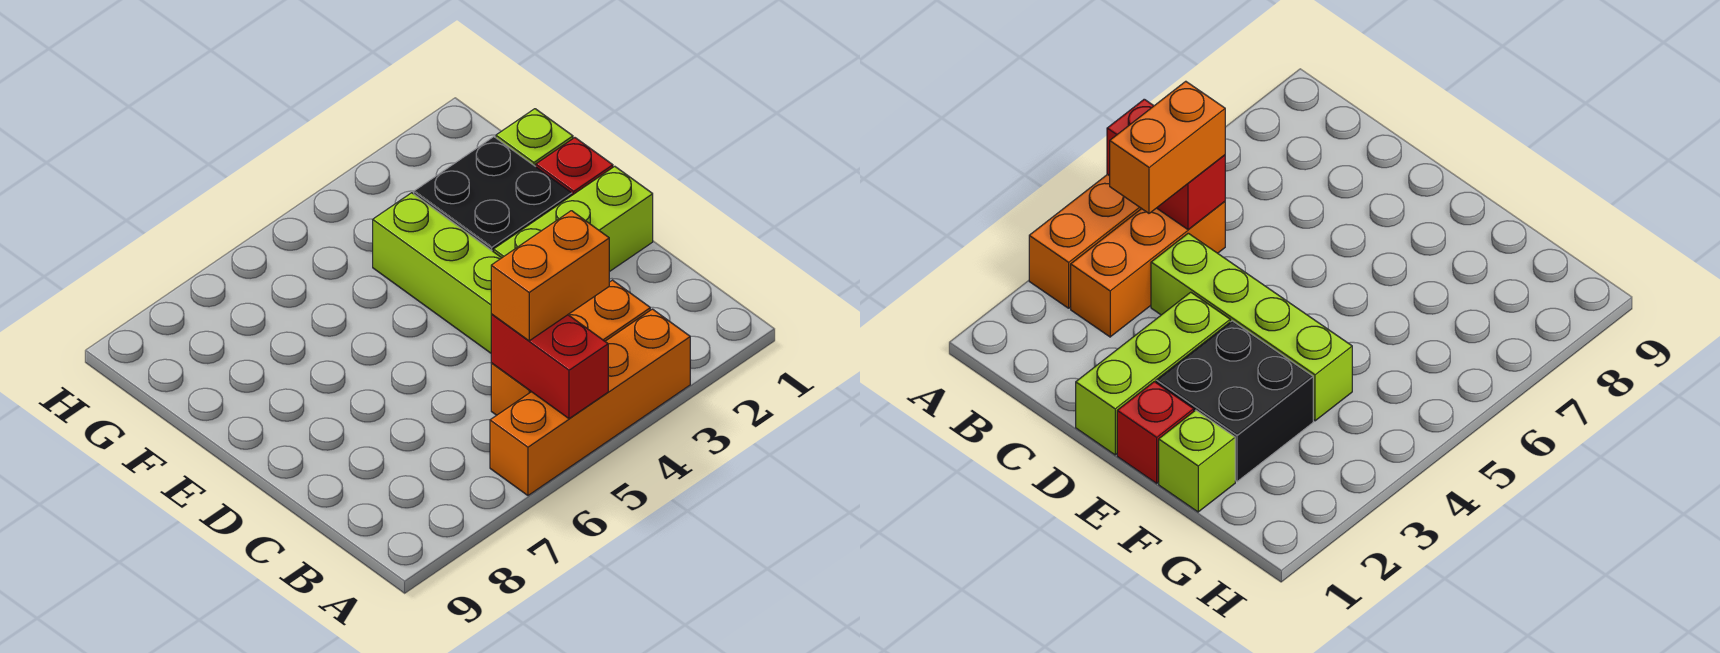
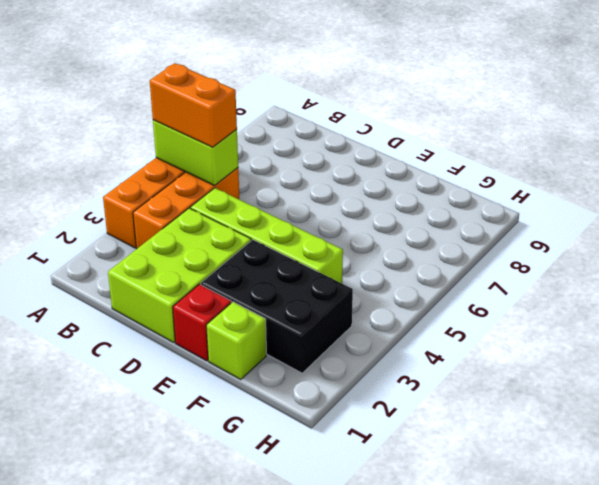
red brick A5:B5 level 2 -> lime brick A5:B5 level 2
orange brick B4:B5 level 3 -> orange brick A5:B5 level 3
lime brick D1:D3 level 1 -> lime brick C1:D3 level 1
black brick E2:F3 level 1 -> black brick E2:G3 level 1

